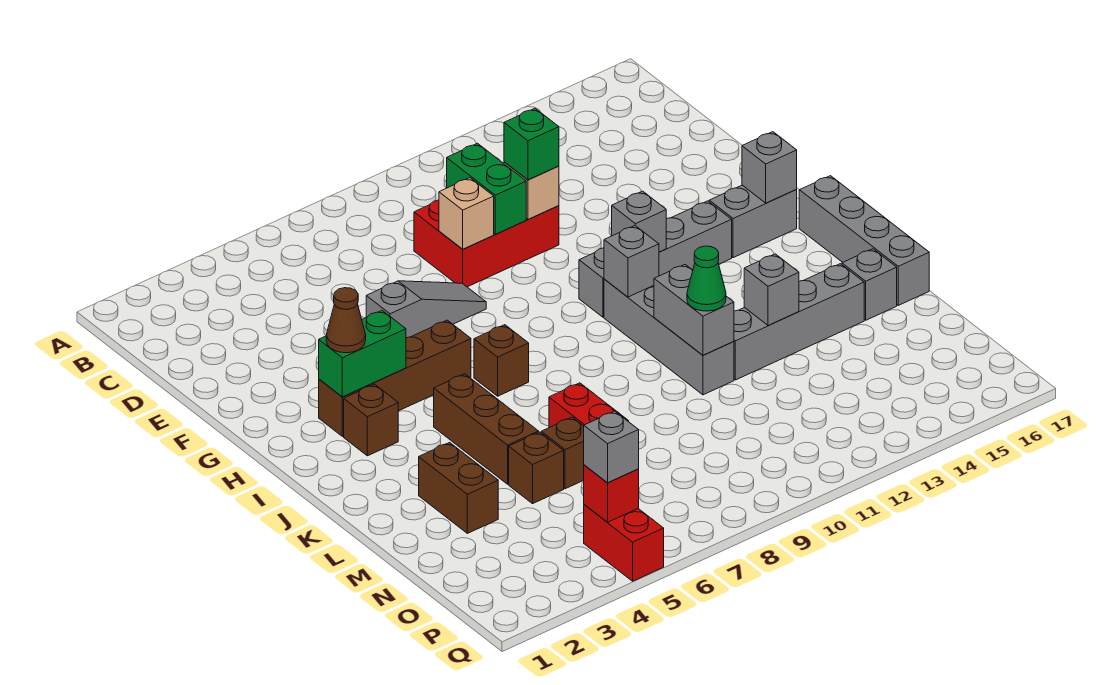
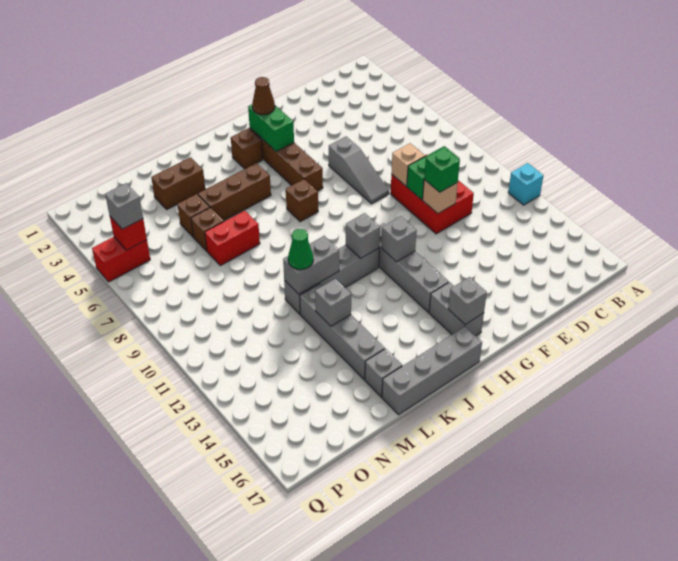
none -> cyan brick A12 level 1

